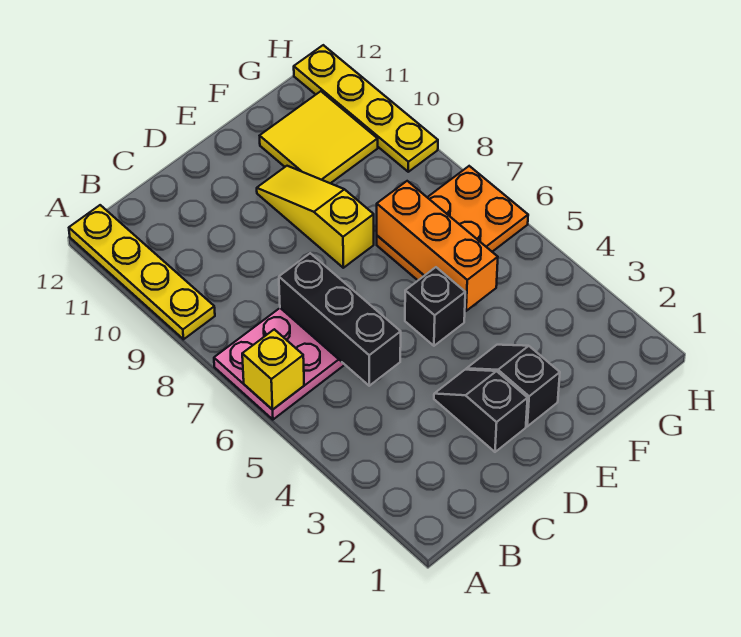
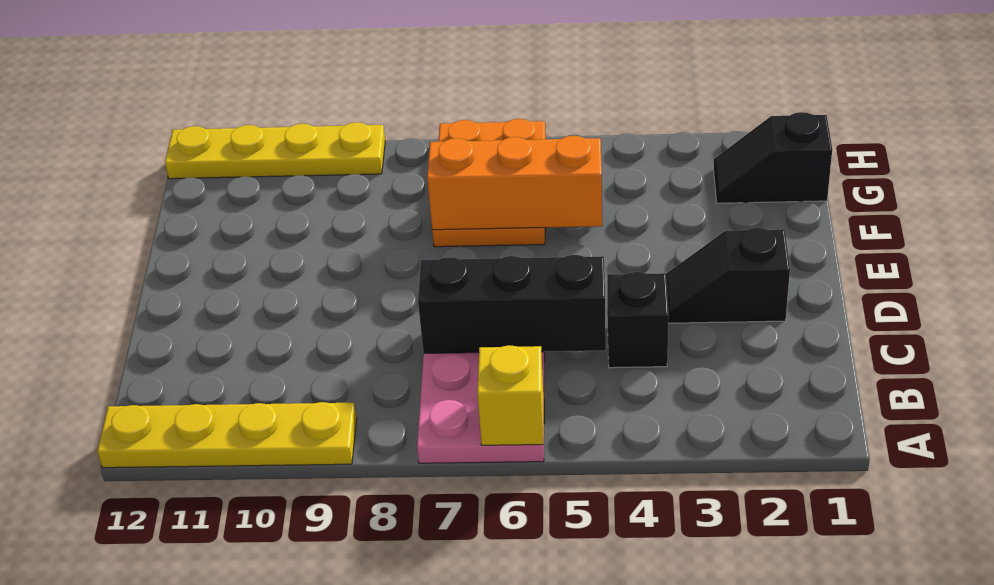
black slope E2:E3 level 1 top 2 -> black slope G1:G2 level 1 top 1
black brick E5 level 1 -> black brick C4 level 1
yellow slope E8:E10 level 1 top 8 -> none
yellow tile F10:G11 level 1 -> none

